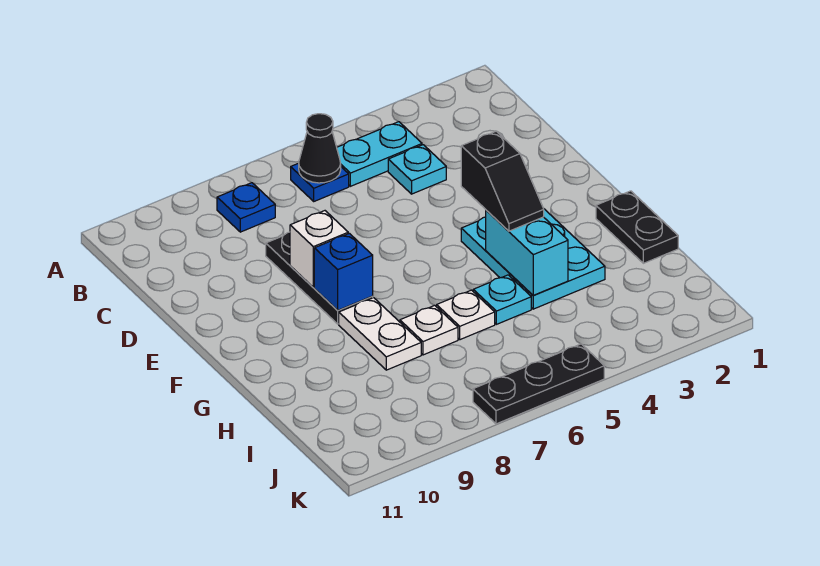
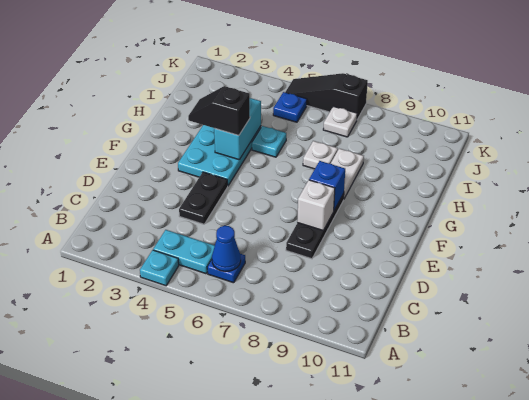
black cone B6 level 2 -> blue cone B6 level 2
blue plate B8 level 1 -> blue plate J5 level 1
cyan plate C4 level 1 -> cyan plate A4 level 1
black slope F4:G4 level 3 top F -> black slope G3:G4 level 3 top 4
black plate G1:H1 level 1 -> black plate D4:E4 level 1
white plate H6 level 1 -> white plate J7 level 1
black plate K5:K7 level 1 -> black slope K5:K7 level 1 top 7

